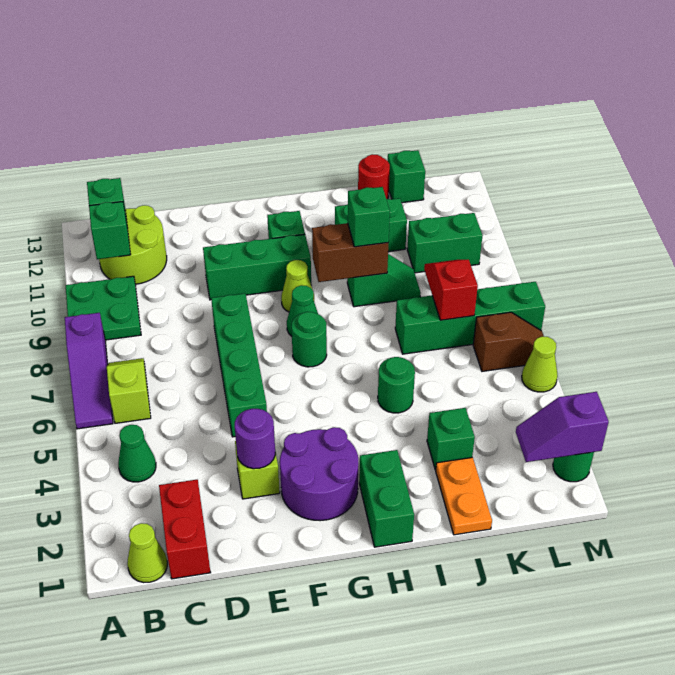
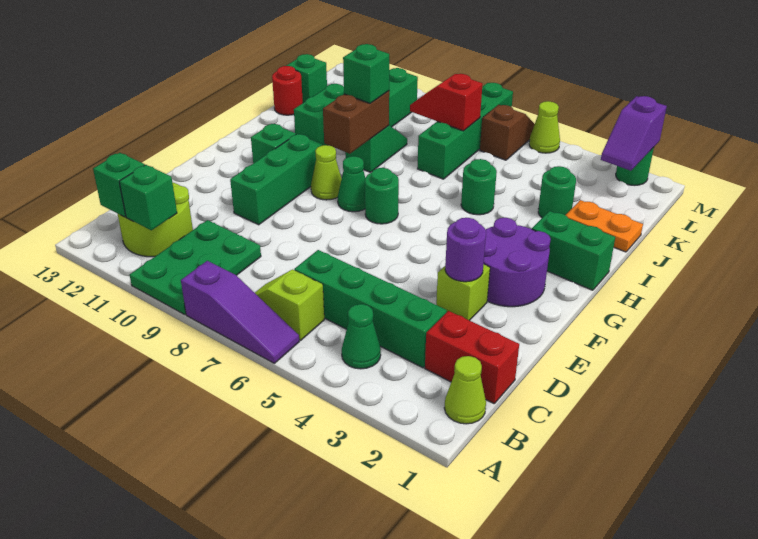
green plate A9:B10 level 1 -> green plate A9:C10 level 1
green brick E5:E8 level 1 -> green brick C3:C6 level 1
green brick J3 level 1 -> green round brick J3 level 1

